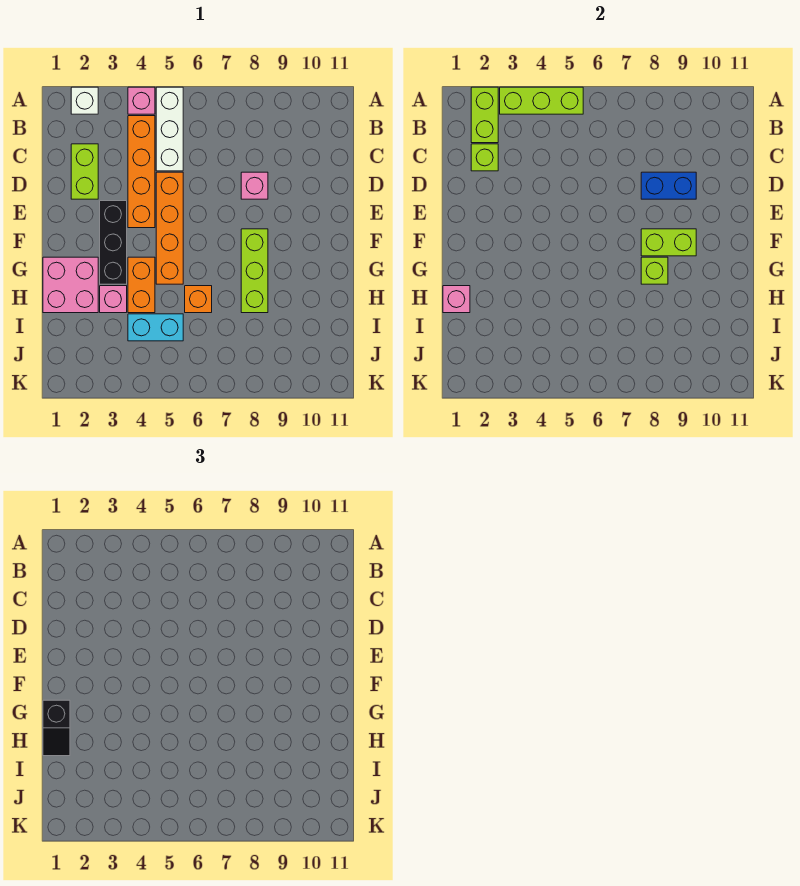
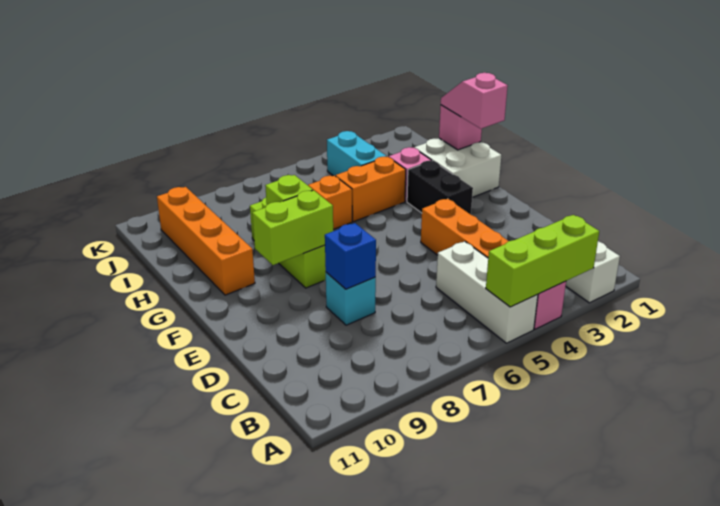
lime brick A2:B2 level 2 -> none
lime brick C2:D2 level 1 -> none
lime brick C2 level 2 -> none
orange brick D5:G5 level 1 -> orange brick G10:J10 level 1
pink brick D8 level 1 -> cyan brick D8 level 1
blue brick D8:D9 level 2 -> blue brick D8 level 2
black brick E3:G3 level 1 -> black brick F3:G3 level 1
pink brick G1:H2 level 1 -> white brick G1:H2 level 1
black slope G1:H1 level 3 top G -> pink slope G1:H1 level 3 top G
orange brick G4:H4 level 1 -> orange brick H4:H5 level 1
cyan brick I4:I5 level 1 -> cyan brick I4:J4 level 1

